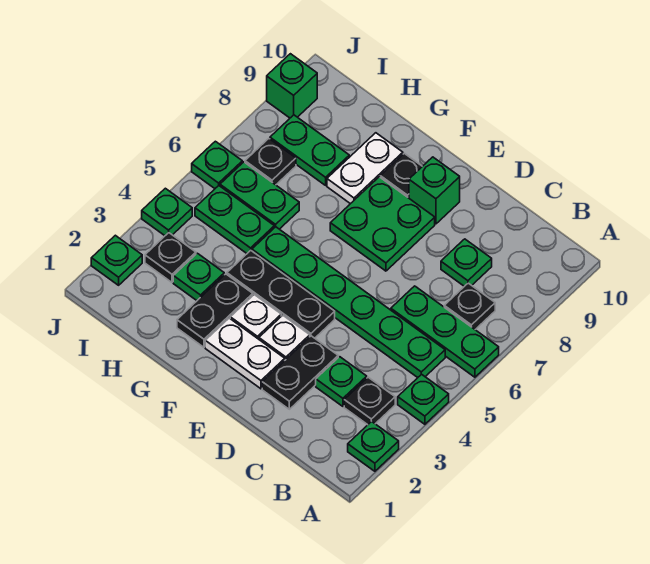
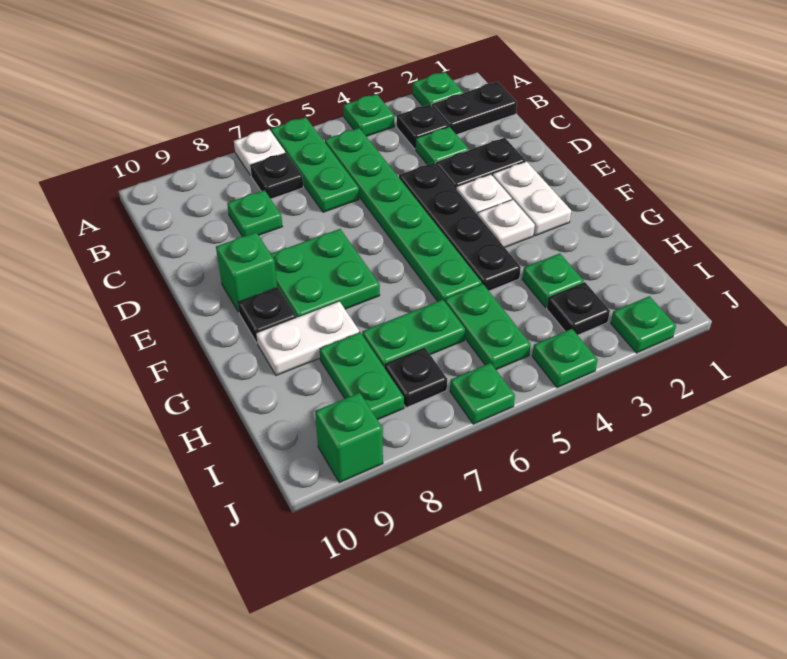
none -> white plate A7 level 1
black plate E4:G4 level 1 -> black plate D4:G4 level 1
black plate G2:G3 level 1 -> black plate B1:B2 level 1
green plate H6:I6 level 1 -> green plate H6:H7 level 1

